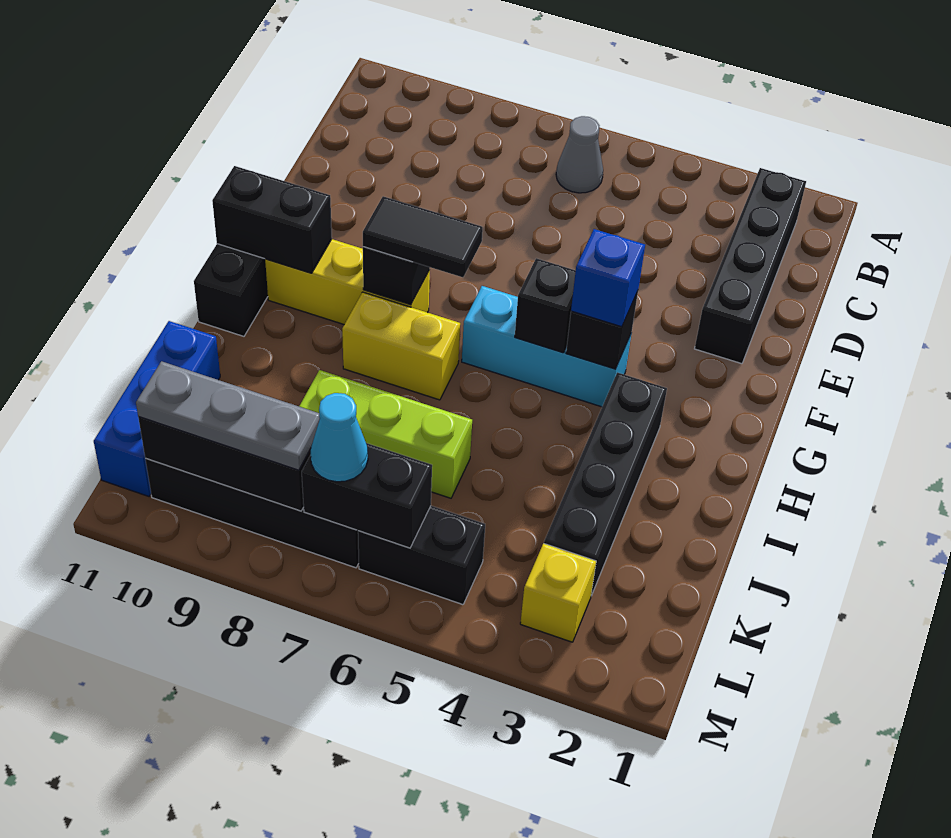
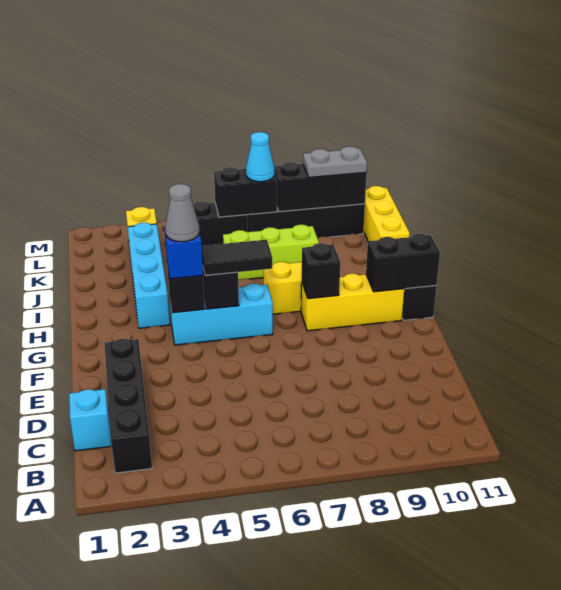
grey cone B6 level 1 -> grey cone G4 level 4
none -> cyan brick C1 level 1
black tile G7:G8 level 3 -> black tile G5:G6 level 3
black brick H3:K3 level 1 -> cyan brick H3:K3 level 1
blue brick J11:L11 level 1 -> yellow brick J11:L11 level 1
grey plate L8:L10 level 3 -> grey plate L9:L10 level 3

